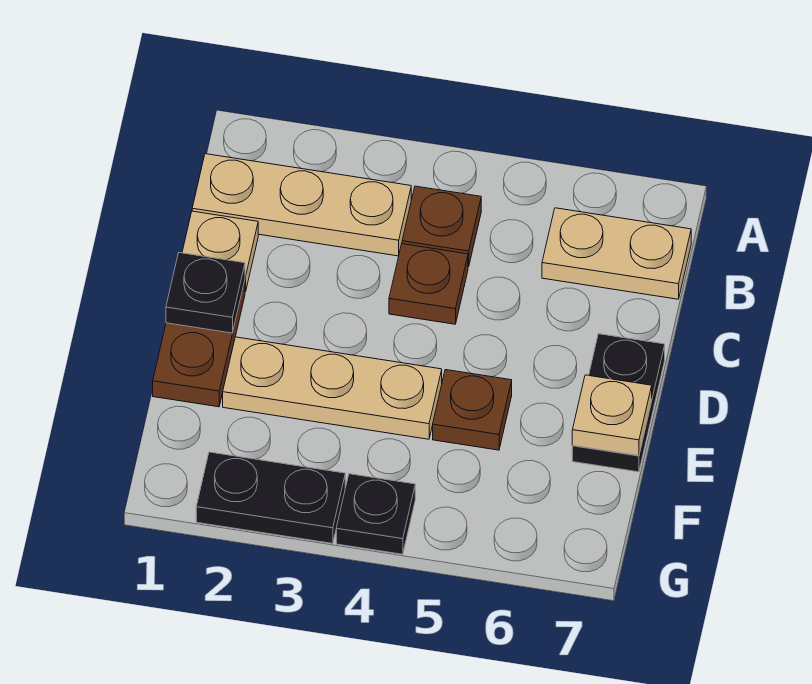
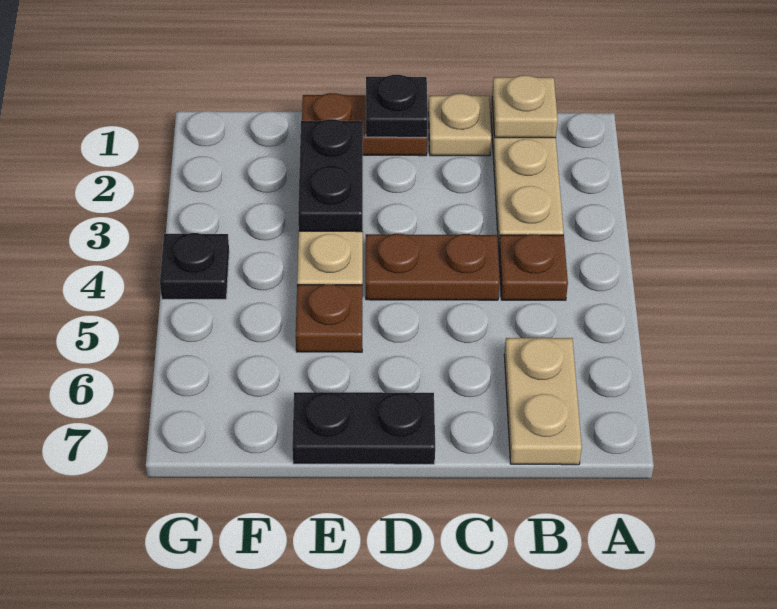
brown plate C4 level 1 -> brown plate C4:D4 level 1
tan plate E7 level 2 -> tan plate B1 level 2
black plate G2:G3 level 1 -> black plate E2:E3 level 2

